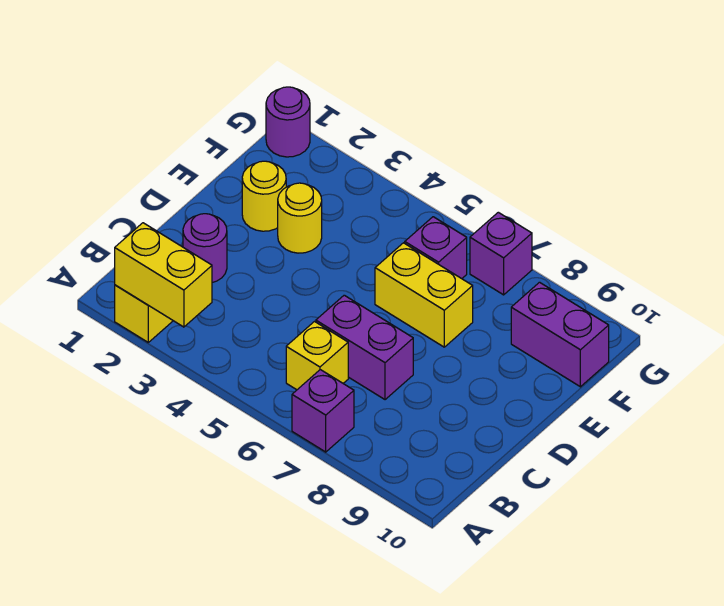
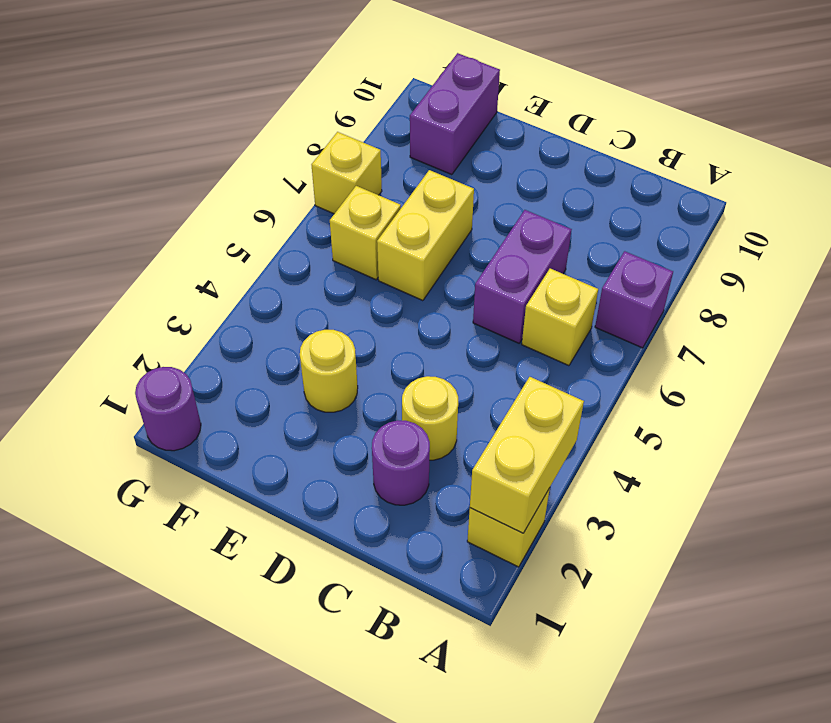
yellow round brick E2 level 1 -> yellow round brick C3 level 1
purple brick F6 level 1 -> yellow brick F6 level 1
purple brick G7 level 1 -> yellow brick G7 level 1

